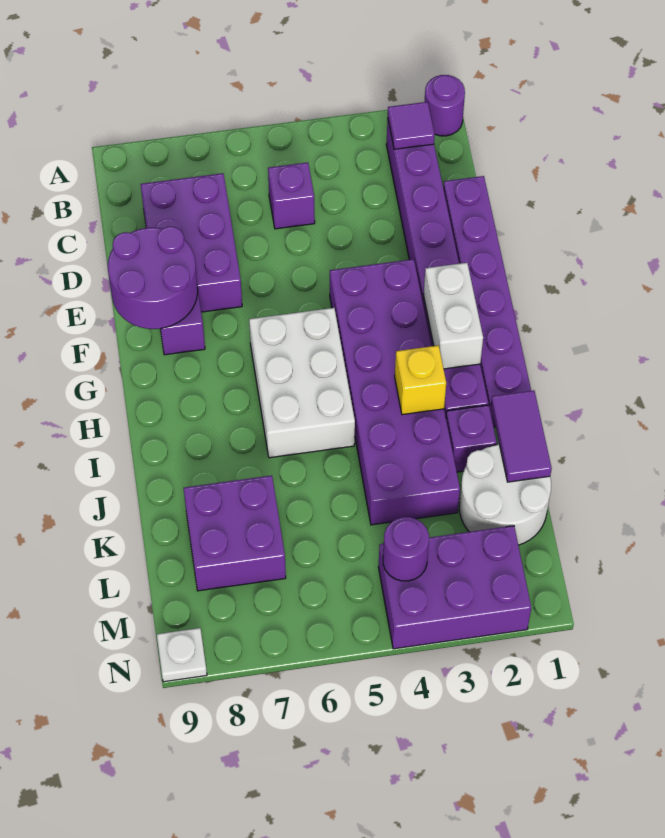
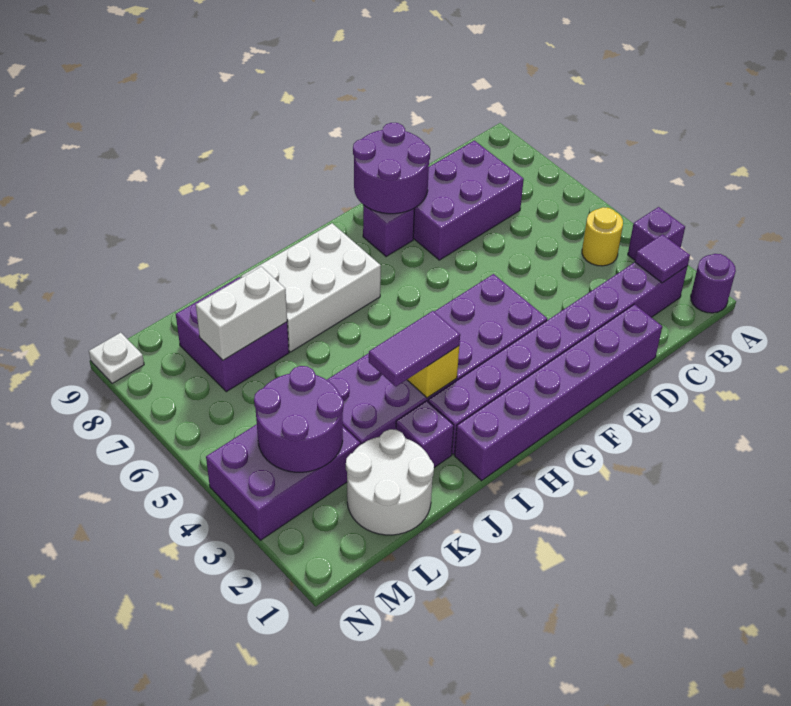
none -> yellow round brick B4 level 1
purple brick C5 level 1 -> purple brick A3 level 1
white brick G2:H2 level 2 -> white brick K7:L7 level 2
white brick G5:I6 level 1 -> white brick H7:J8 level 1
purple tile J1:K1 level 2 -> purple tile I3:J3 level 3
purple brick M2:N4 level 1 -> purple brick L3:N4 level 1
purple round brick M4 level 2 -> purple round brick L3:M4 level 2

